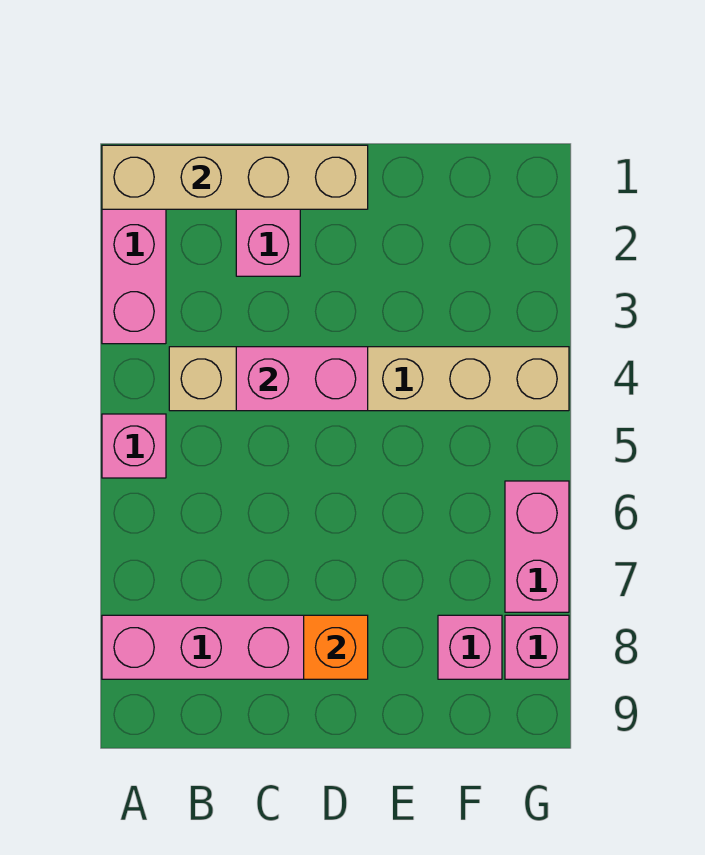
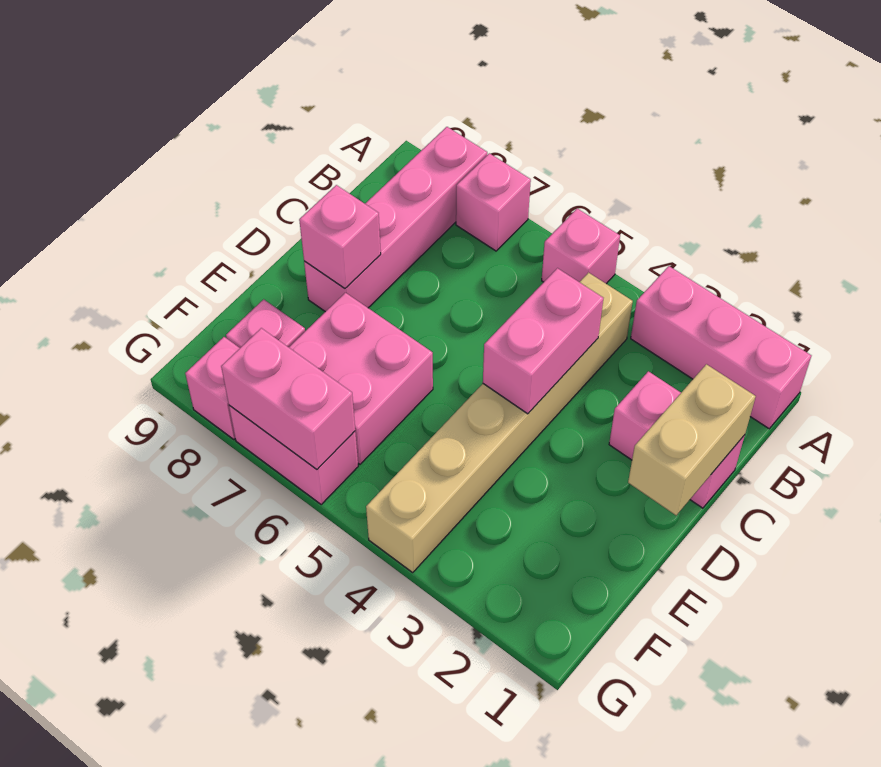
tan brick A1:D1 level 2 -> tan brick C1:D1 level 2
none -> pink brick A7 level 1
orange brick D8 level 2 -> pink brick D8 level 2
none -> pink brick E6:F7 level 1
none -> pink brick G6:G7 level 2

